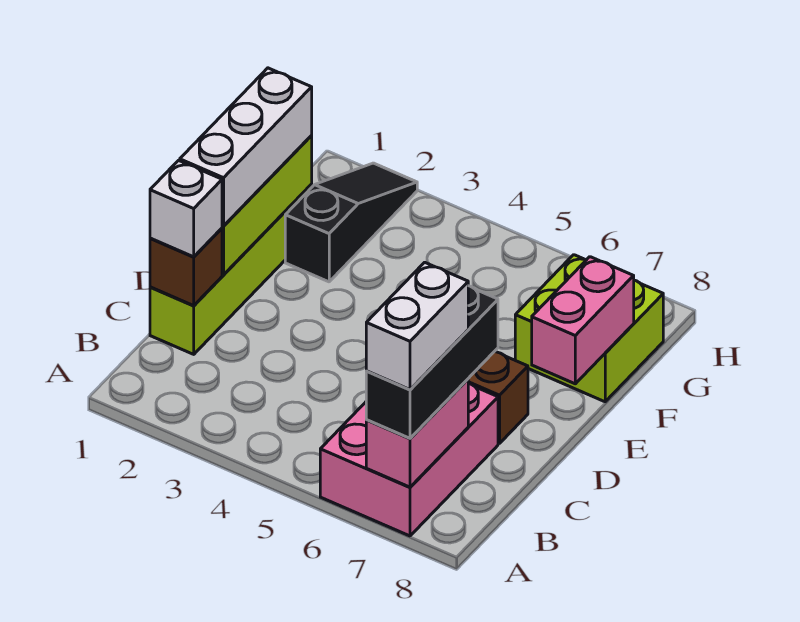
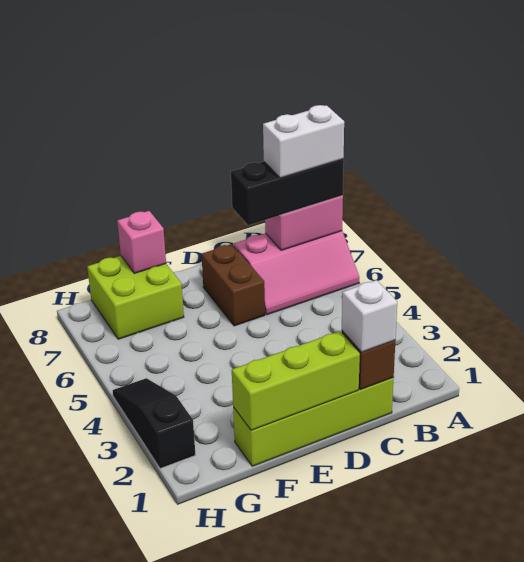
pink brick A6:C7 level 1 -> pink slope A6:C7 level 1 top 7
white brick D1:F1 level 3 -> none
pink brick E8:F8 level 2 -> pink brick F8 level 2
black slope F2:H2 level 1 top F -> black slope H2:H4 level 1 top 2

